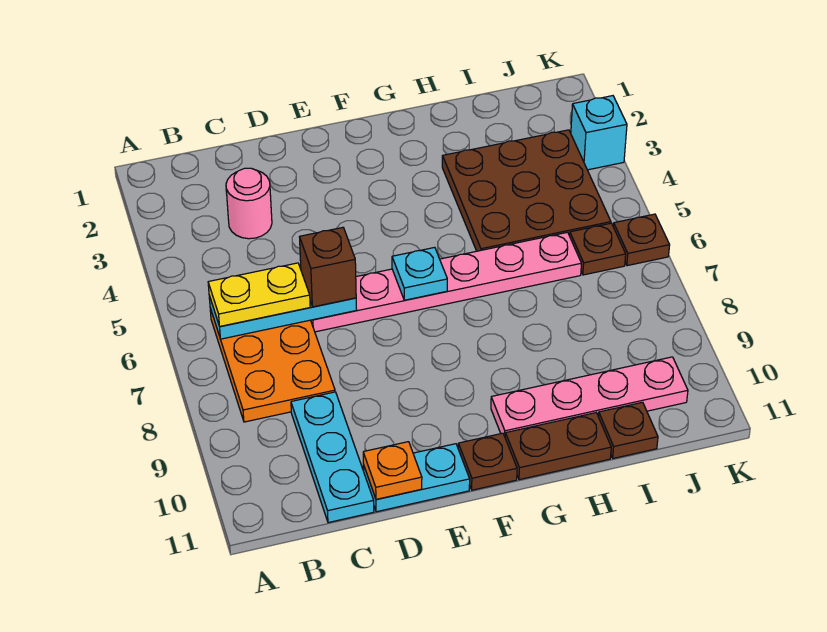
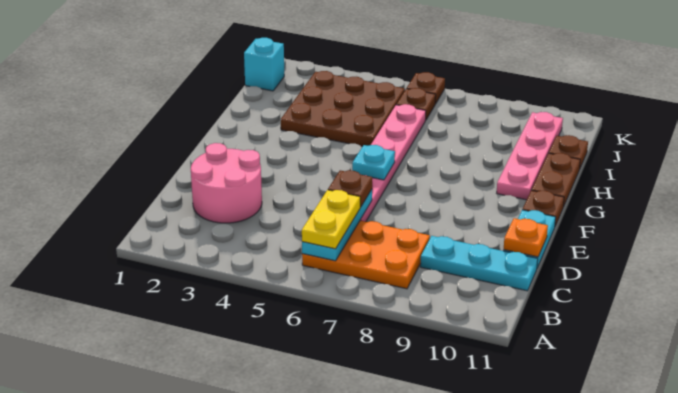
pink round brick C3 level 1 -> pink round brick C2:D3 level 1
brown brick D6 level 3 -> brown plate D6 level 3
cyan brick K3 level 1 -> cyan brick J1 level 1

